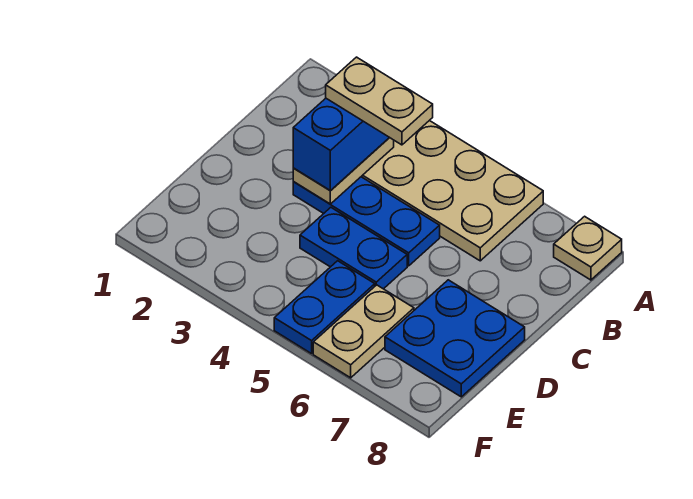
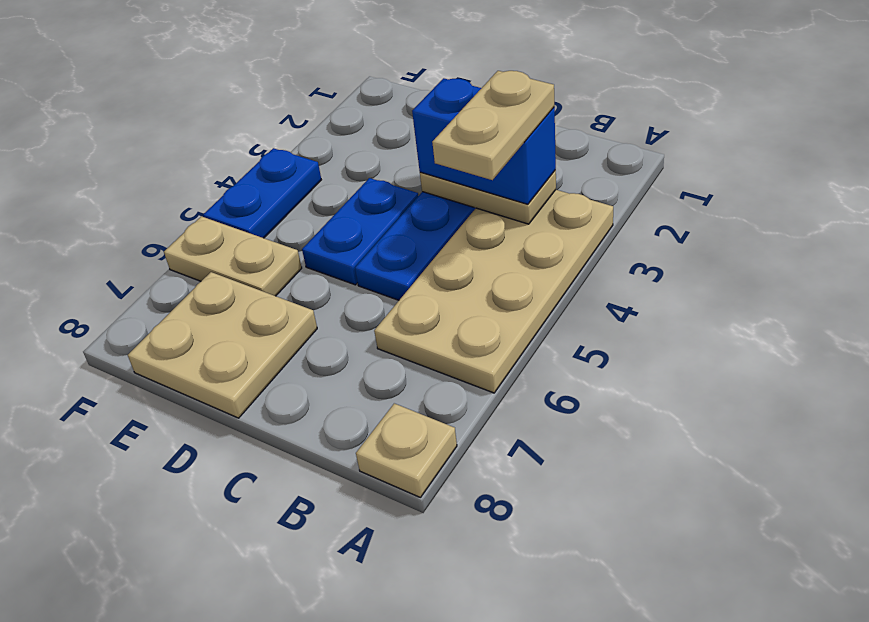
blue plate D7:E8 level 1 -> tan plate D7:E8 level 1
blue plate E5:F5 level 1 -> blue plate F4:F5 level 1

